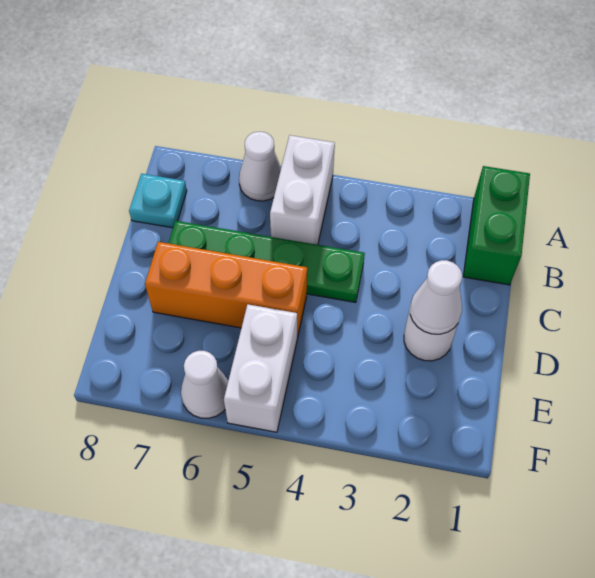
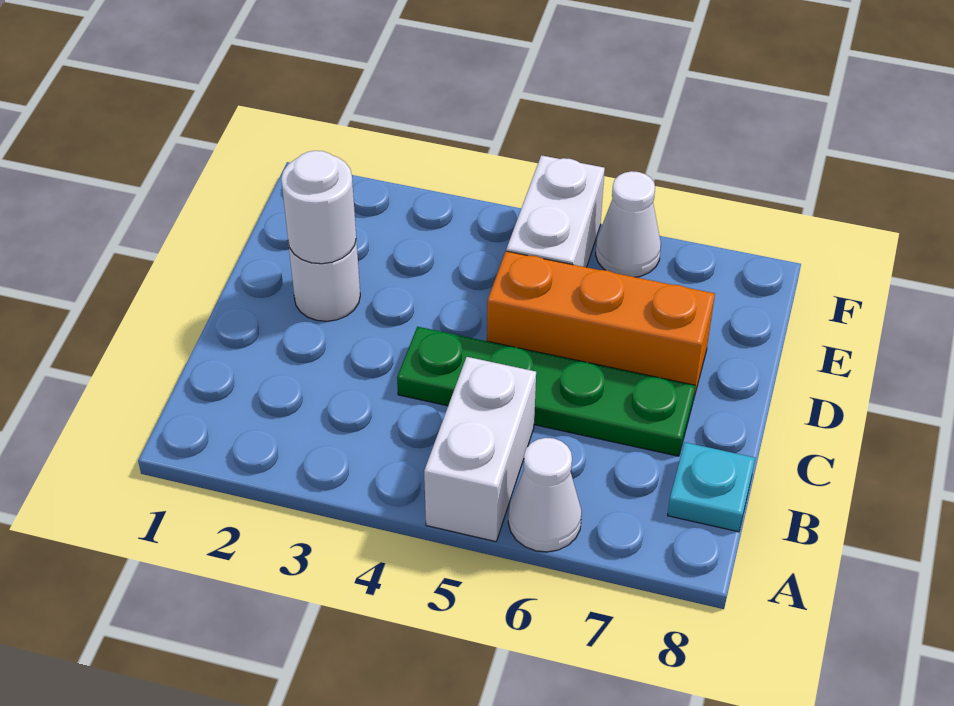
green brick A1:B1 level 1 -> none
white cone D2 level 2 -> white round brick D2 level 2

